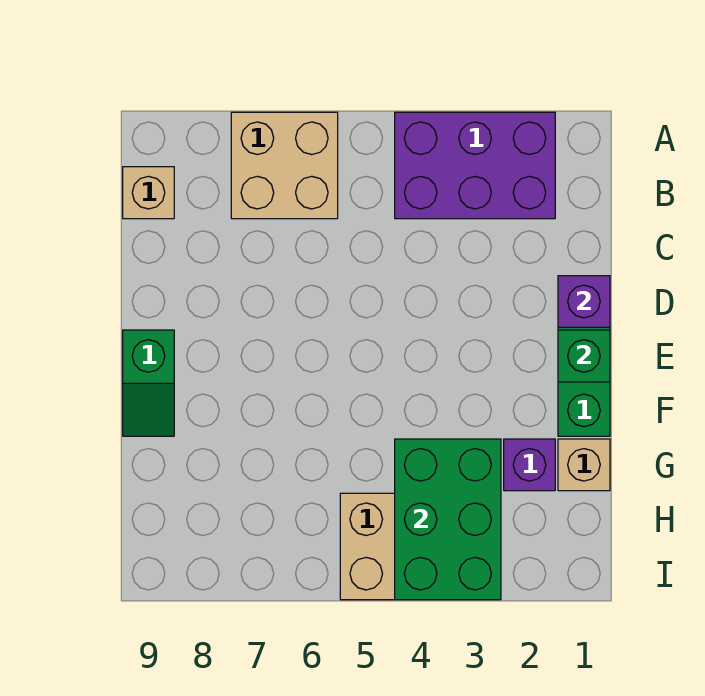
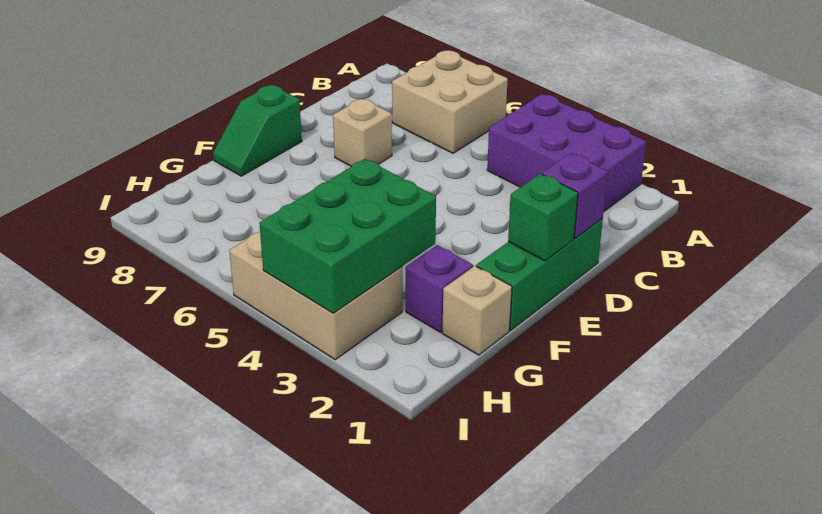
tan brick B9 level 1 -> tan brick D7 level 1

